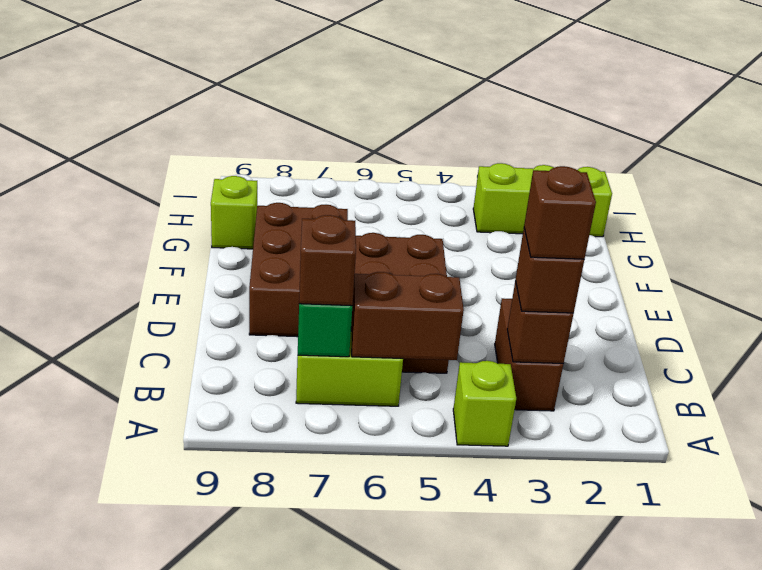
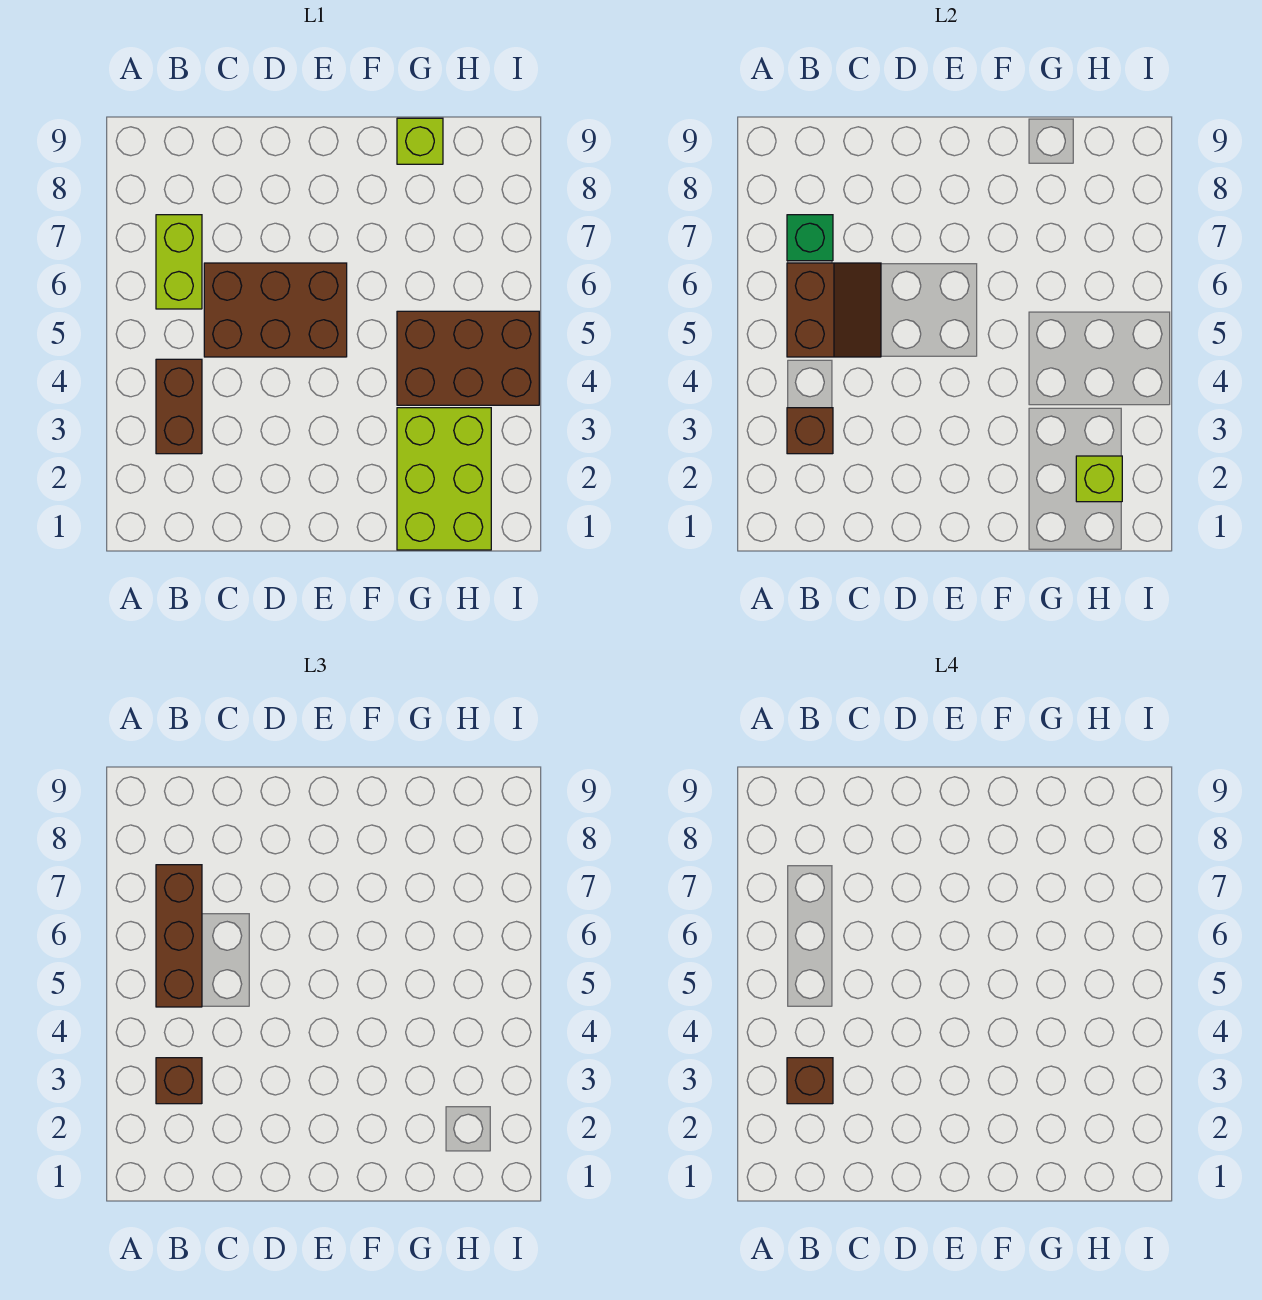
lime brick A4 level 1 -> lime brick H2 level 2
brown brick B3:C3 level 1 -> brown brick B3:B4 level 1
brown brick B7 level 3 -> brown brick B5:B7 level 3
brown brick D7:F8 level 1 -> brown brick G4:I5 level 1
lime brick H1:H3 level 1 -> lime brick G1:H3 level 1

